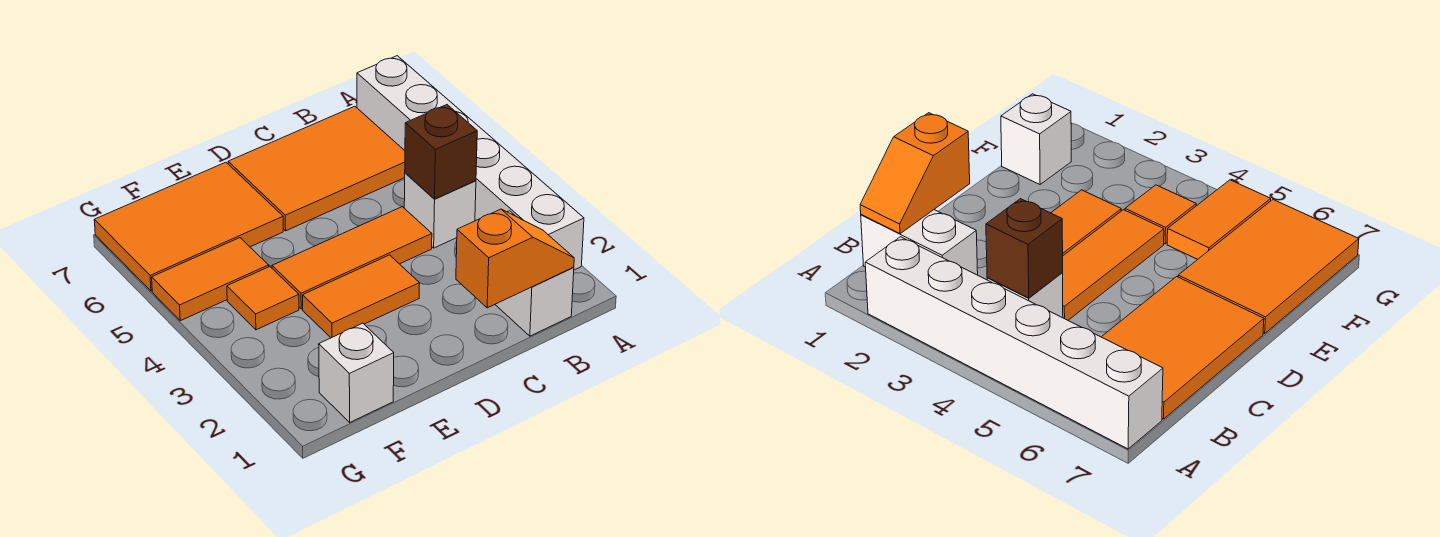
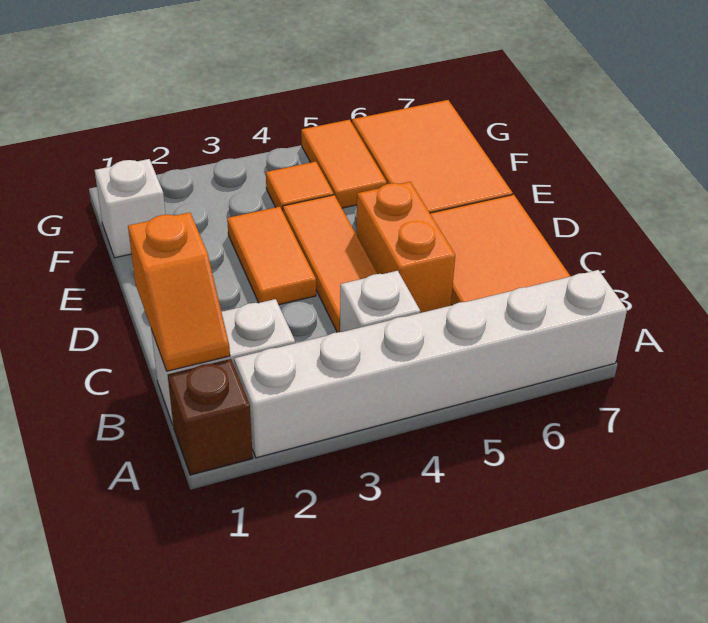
brown brick B4 level 2 -> brown brick A1 level 1
none -> orange brick C5:D5 level 1

